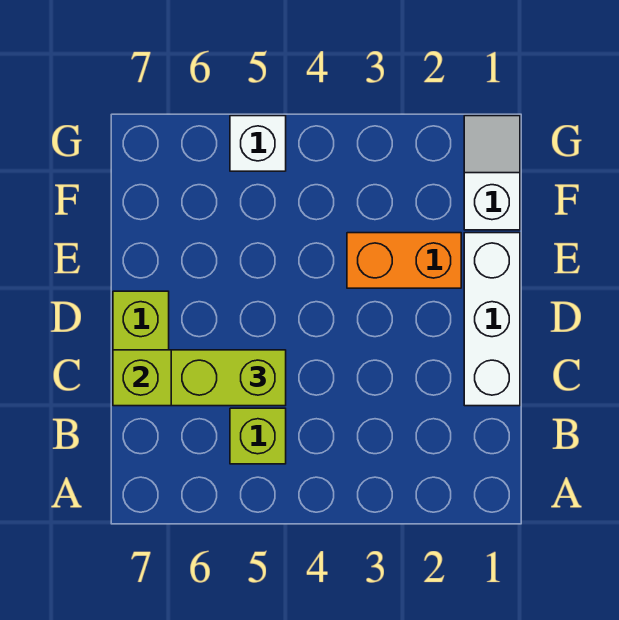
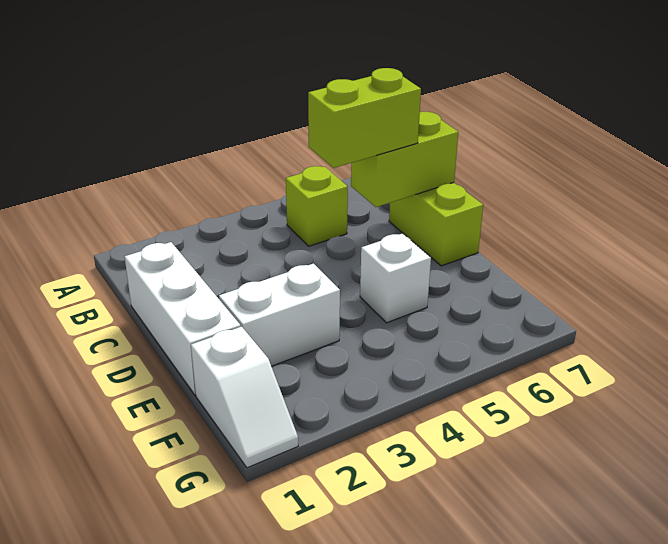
orange brick E2:E3 level 1 -> white brick E2:E3 level 1
white brick G5 level 1 -> white brick E5 level 1

